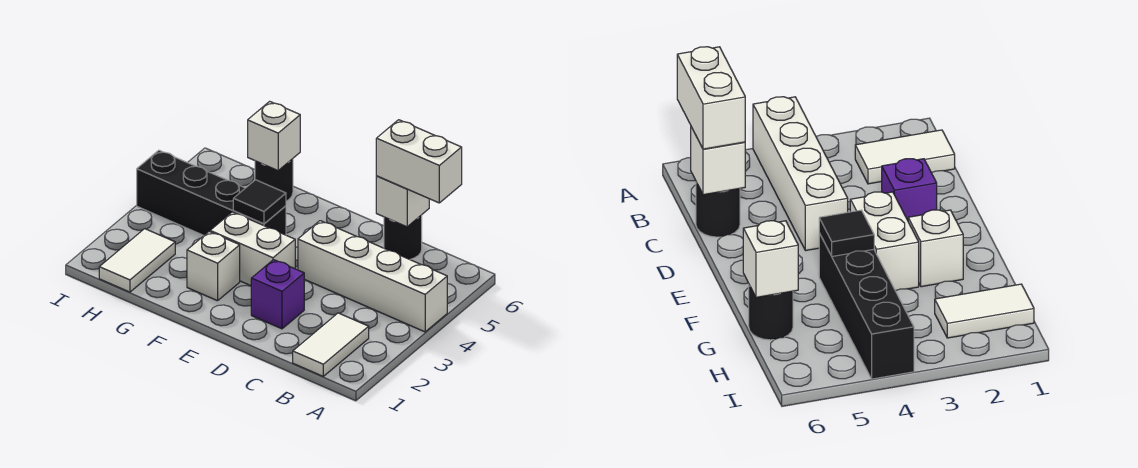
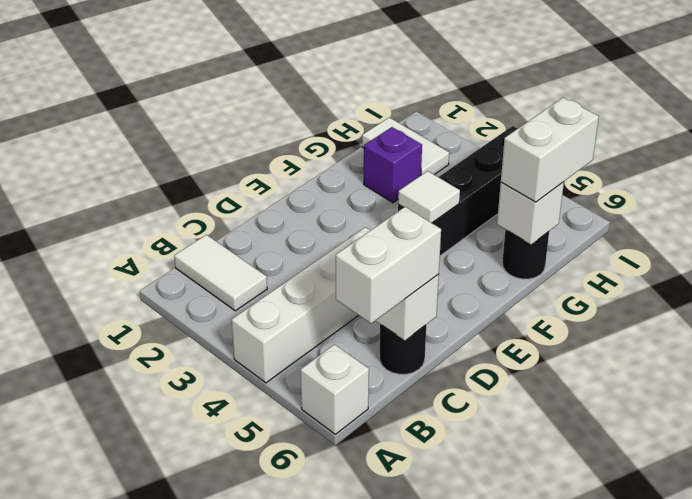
purple brick D2 level 1 -> purple brick G2 level 1
white brick E3:F3 level 1 -> white brick G6:H6 level 3
white brick F2 level 1 -> white brick A6 level 1
black tile F4 level 2 -> white tile F4 level 2

